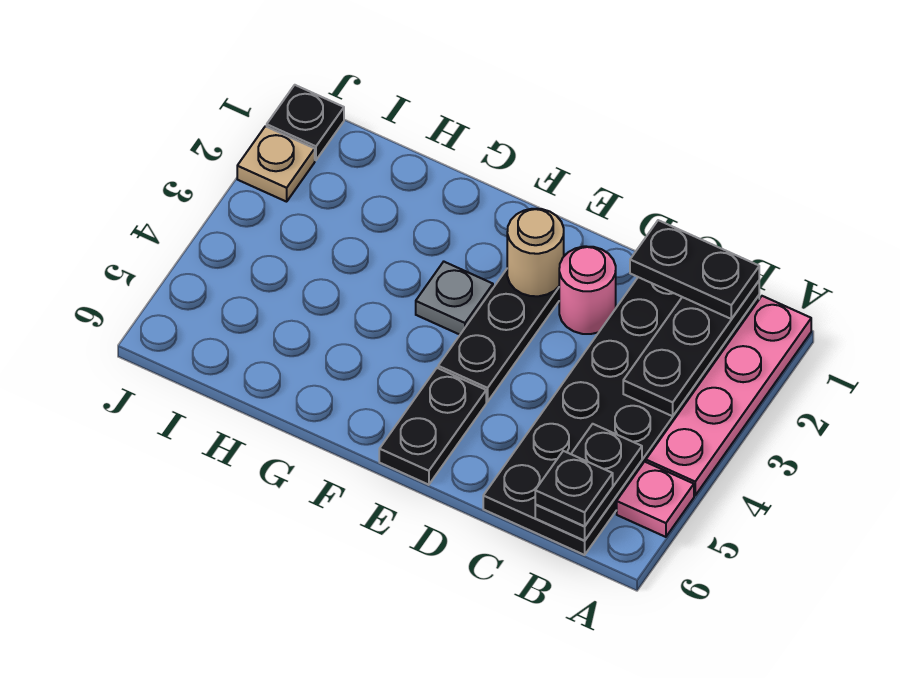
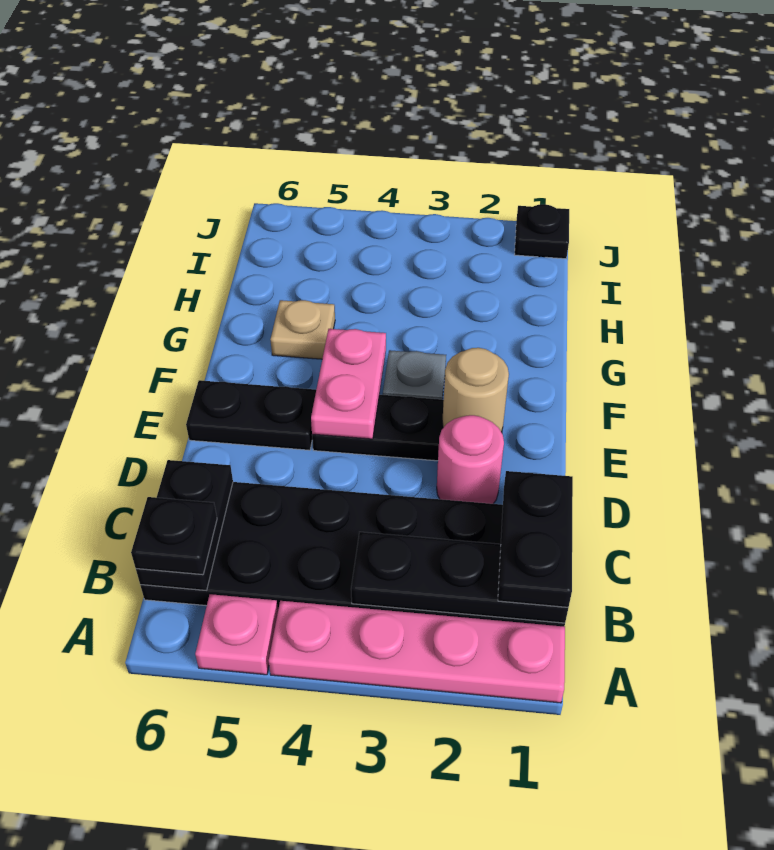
black plate B5:B6 level 2 -> black plate B6:C6 level 2
none -> pink plate E4:F4 level 2
tan plate J2 level 1 -> tan plate G5 level 1

